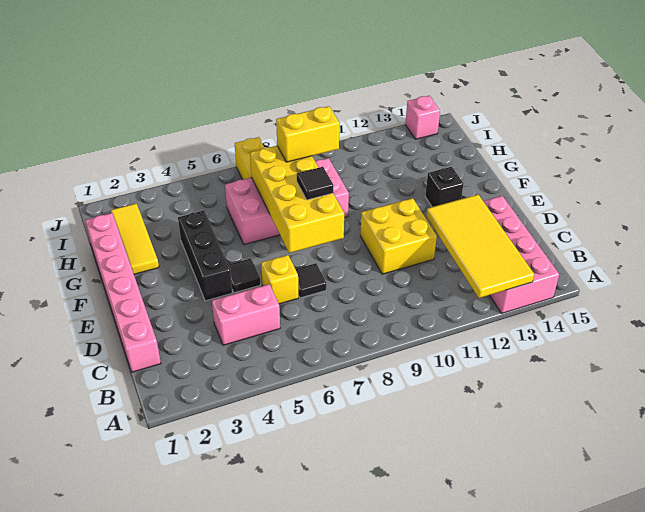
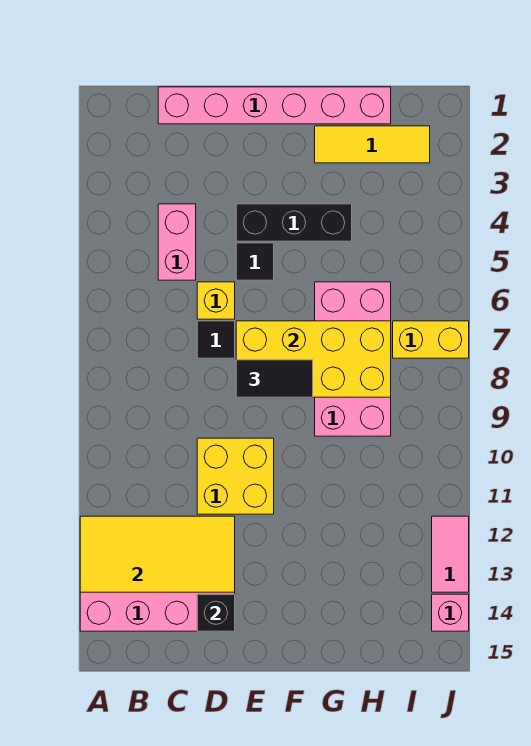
black tile F8 level 3 -> black tile E8:F8 level 3
black brick F13 level 1 -> black brick D14 level 2
yellow brick H8:H9 level 3 -> none
none -> pink tile J12:J13 level 1

